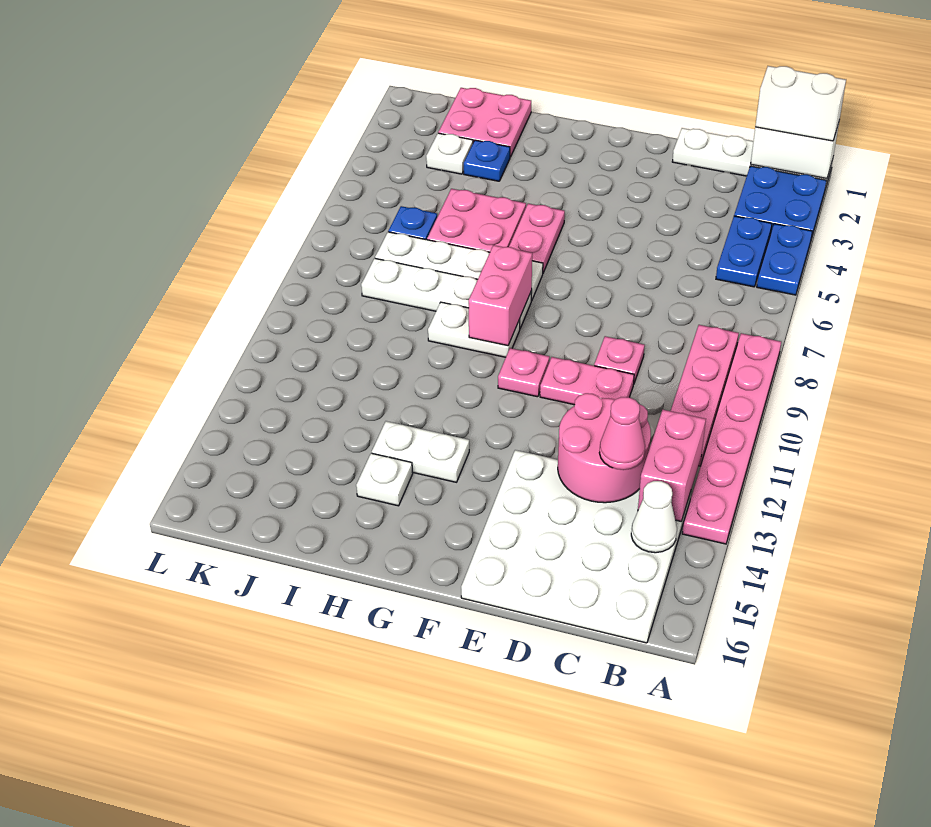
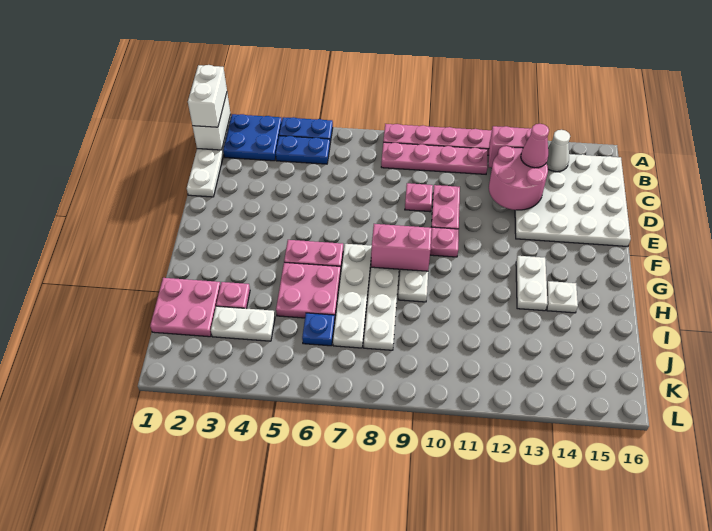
blue plate I3 level 1 -> pink plate I3 level 1
white plate J3 level 1 -> white plate J3:J4 level 1

